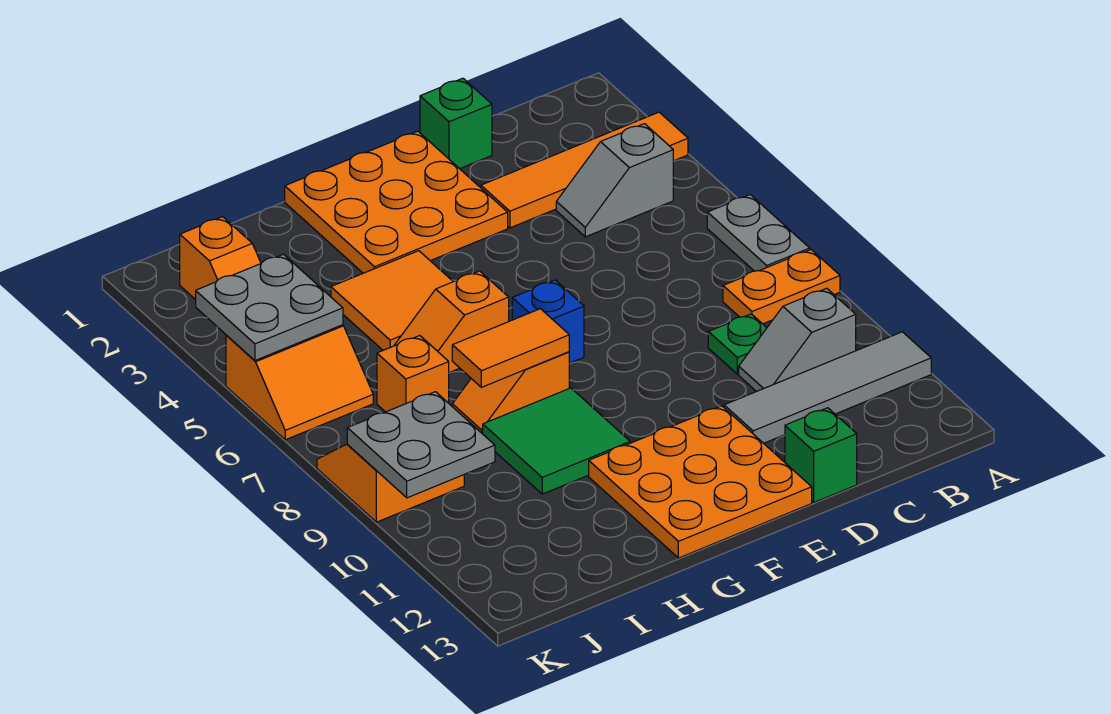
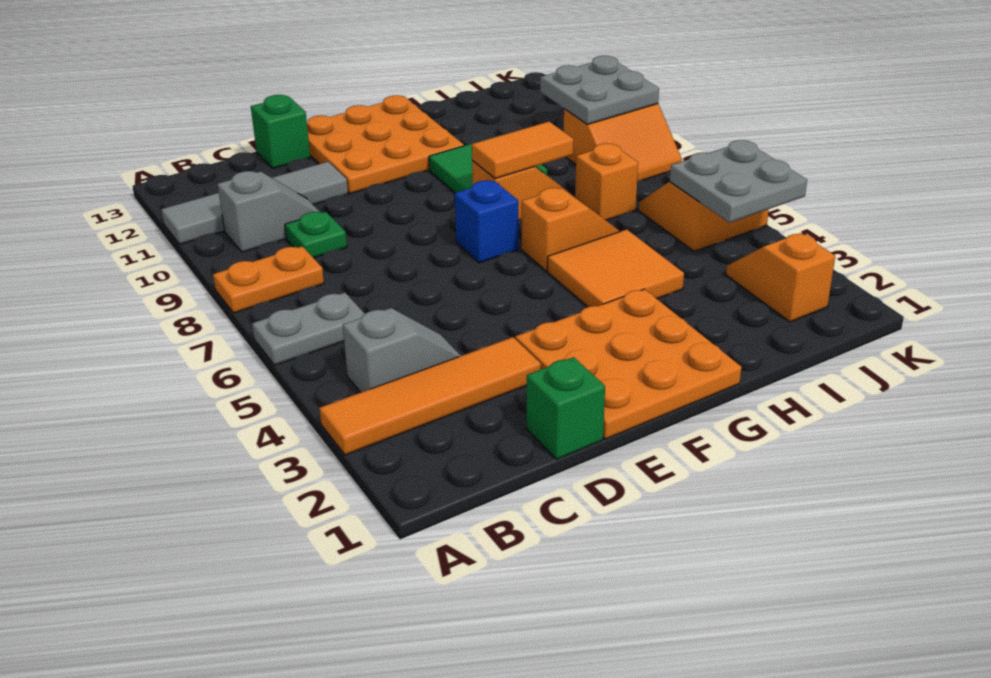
grey plate A6:A7 level 1 -> grey plate A6:B6 level 1

